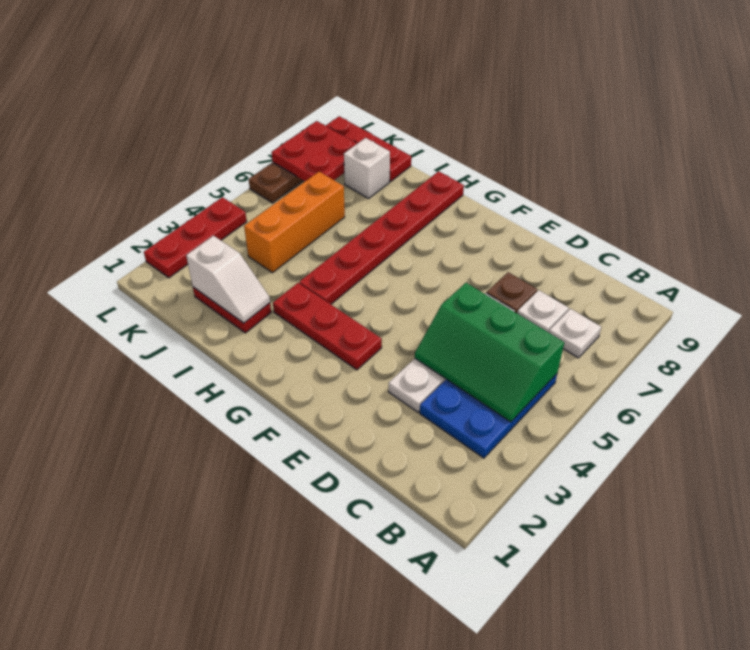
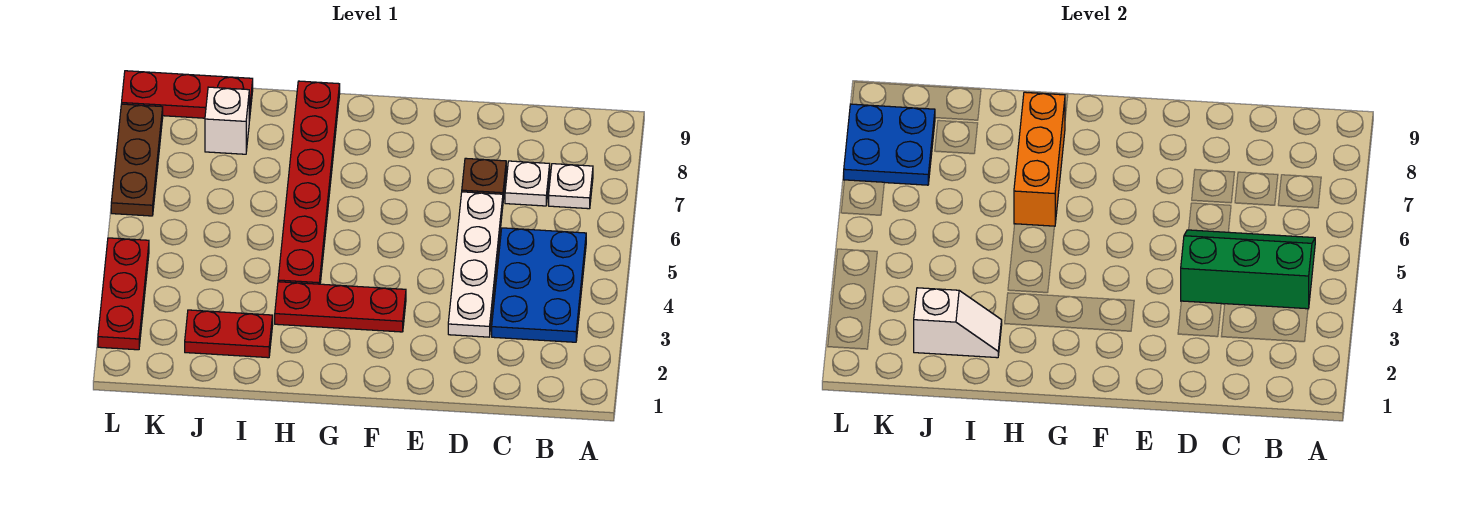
green slope B4:D5 level 2 top 5 -> green slope B4:D5 level 2 top 4
orange brick J4:J6 level 1 -> orange brick H6:H8 level 2
red plate K7:L8 level 2 -> blue plate K7:L8 level 2

